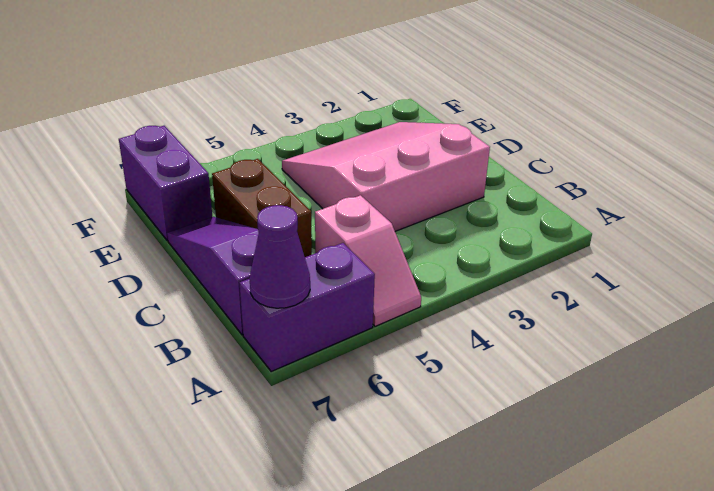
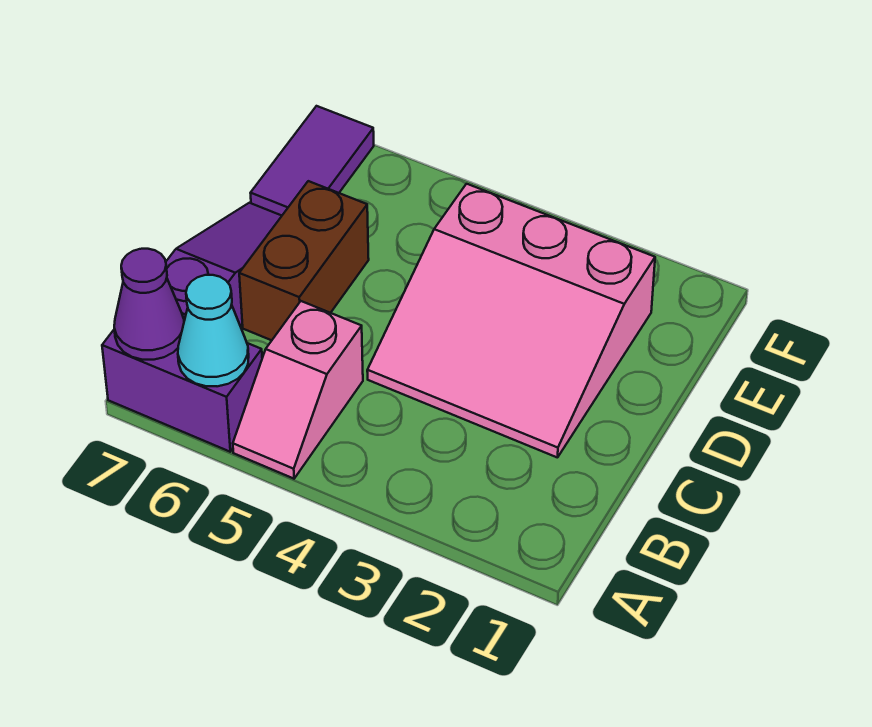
none -> cyan cone A6 level 2
pink slope C2:E4 level 1 top C -> pink slope C2:E4 level 1 top E
purple brick E7:F7 level 1 -> purple tile E7:F7 level 1

